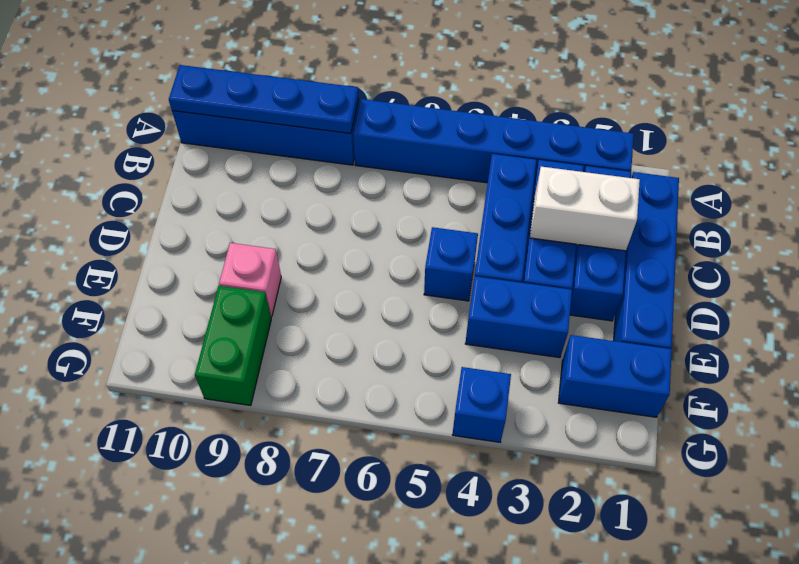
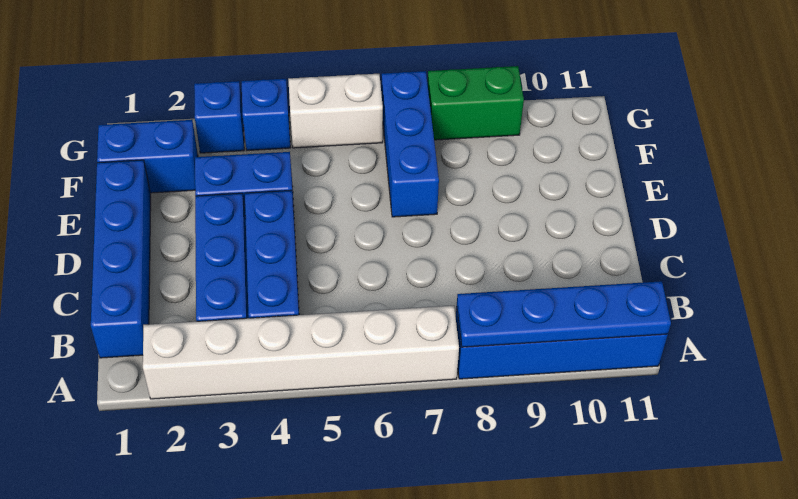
blue brick A2:A7 level 1 -> white brick A2:A7 level 1
blue brick B2:D2 level 1 -> blue brick E7:G7 level 1
white brick C2:C3 level 2 -> white brick G5:G6 level 1
blue brick D5 level 1 -> blue brick G3 level 1
pink brick E9 level 1 -> none
green brick F9:G9 level 1 -> green brick G8:G9 level 1

